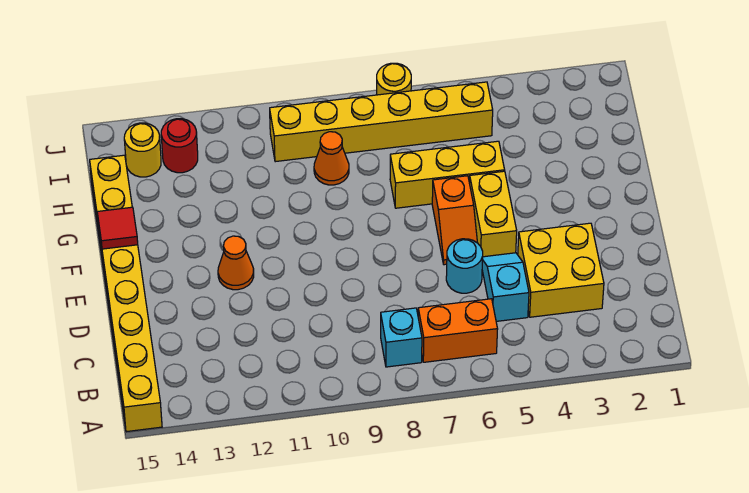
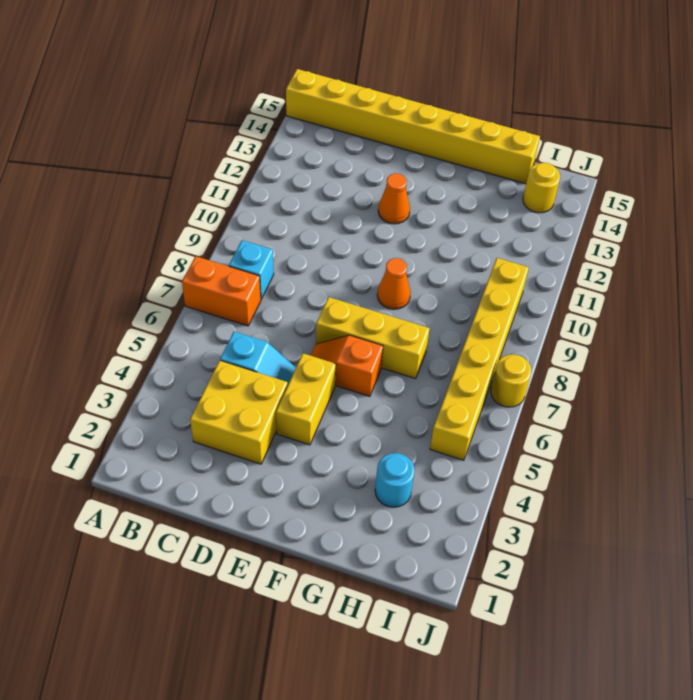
orange brick B6:B7 level 1 -> orange brick A7:B7 level 1
cyan round brick D6 level 1 -> cyan round brick H3 level 1
yellow brick E5:F5 level 1 -> yellow brick E4:E5 level 1
red tile F15 level 2 -> none
yellow brick G5:G7 level 1 -> yellow brick E7:G7 level 1
orange cone H9 level 1 -> orange cone F9 level 1
red round brick I13 level 1 -> none

